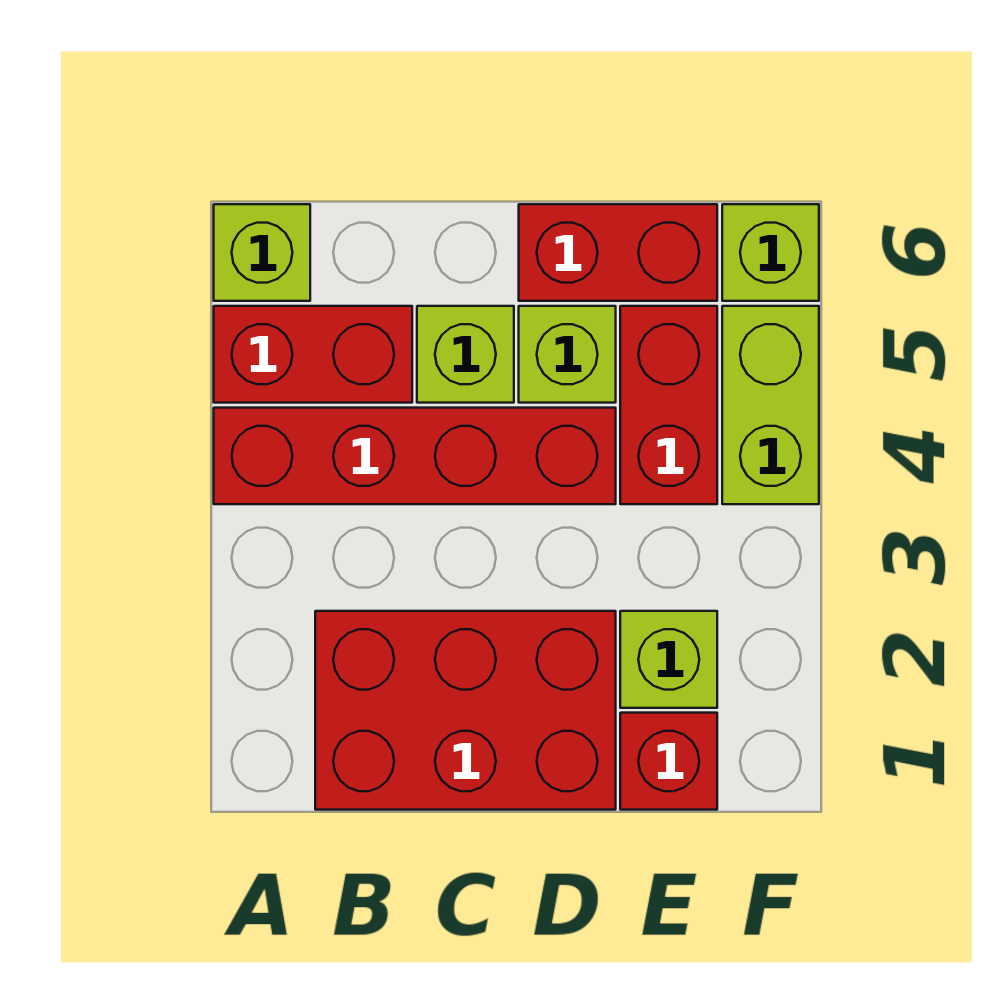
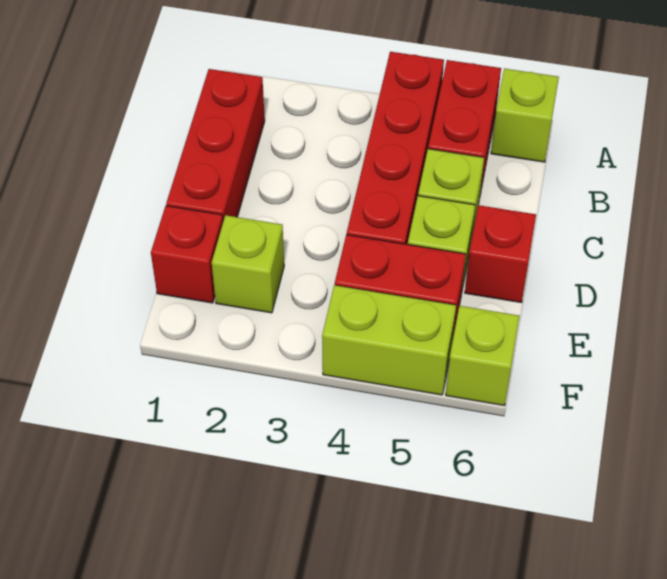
red brick B1:D2 level 1 -> red brick B1:D1 level 1
red brick D6:E6 level 1 -> red brick D6 level 1

